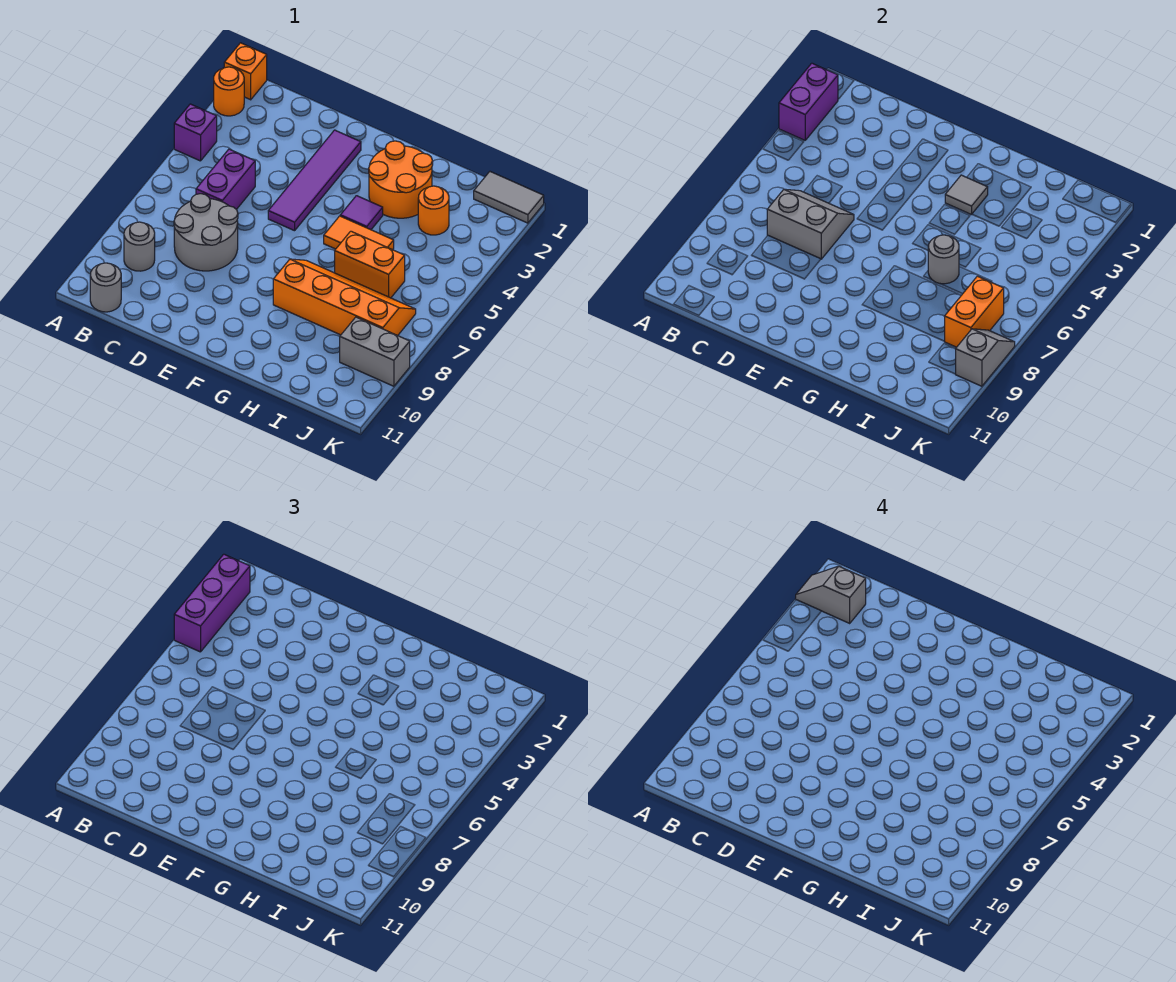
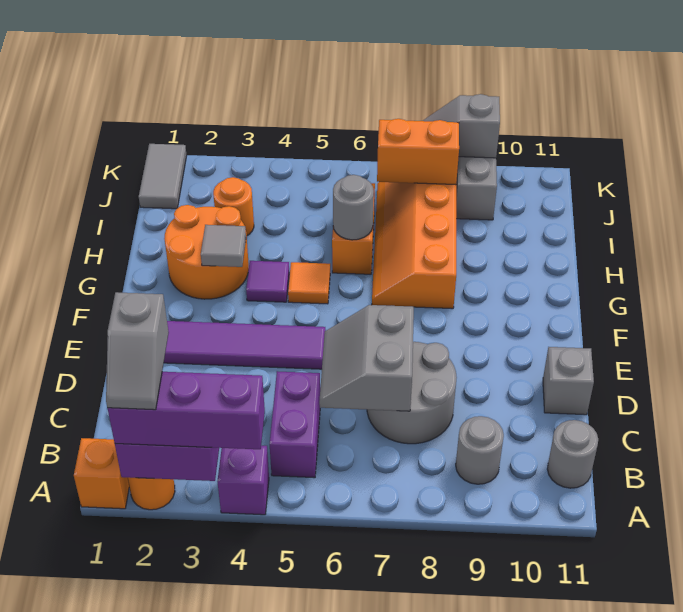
purple brick C5:C6 level 1 -> purple brick B5:C5 level 1
none -> grey brick D11 level 1
orange tile G5:H5 level 1 -> orange tile G5 level 1

